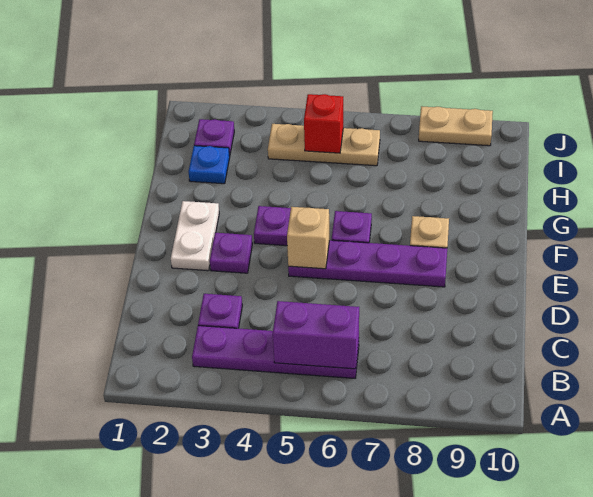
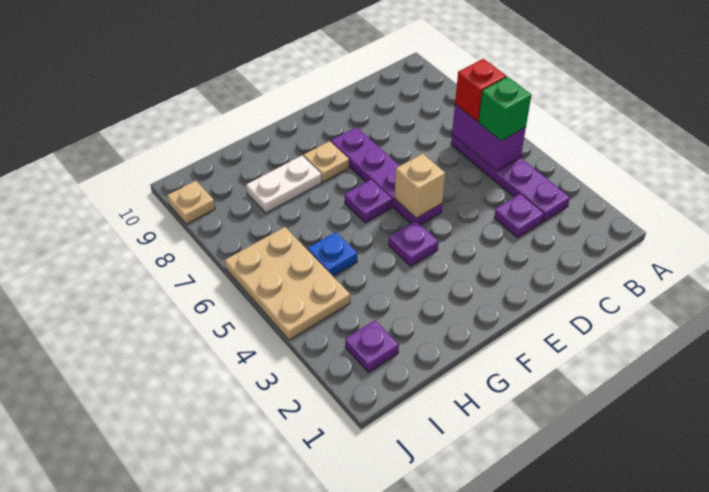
none -> green brick B5 level 3
white plate E2:F2 level 1 -> white plate G8:H8 level 1
purple plate E3 level 1 -> none
blue plate H2 level 1 -> blue plate H5 level 1
tan plate I4:I6 level 1 -> tan plate I4:J6 level 1
red brick I5 level 2 -> red brick B6 level 3
tan plate J8:J9 level 1 -> tan plate J9 level 1

